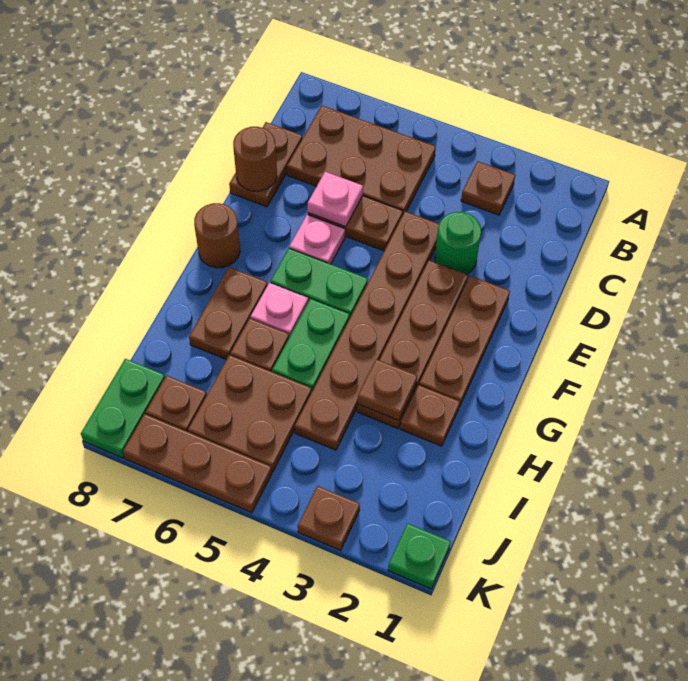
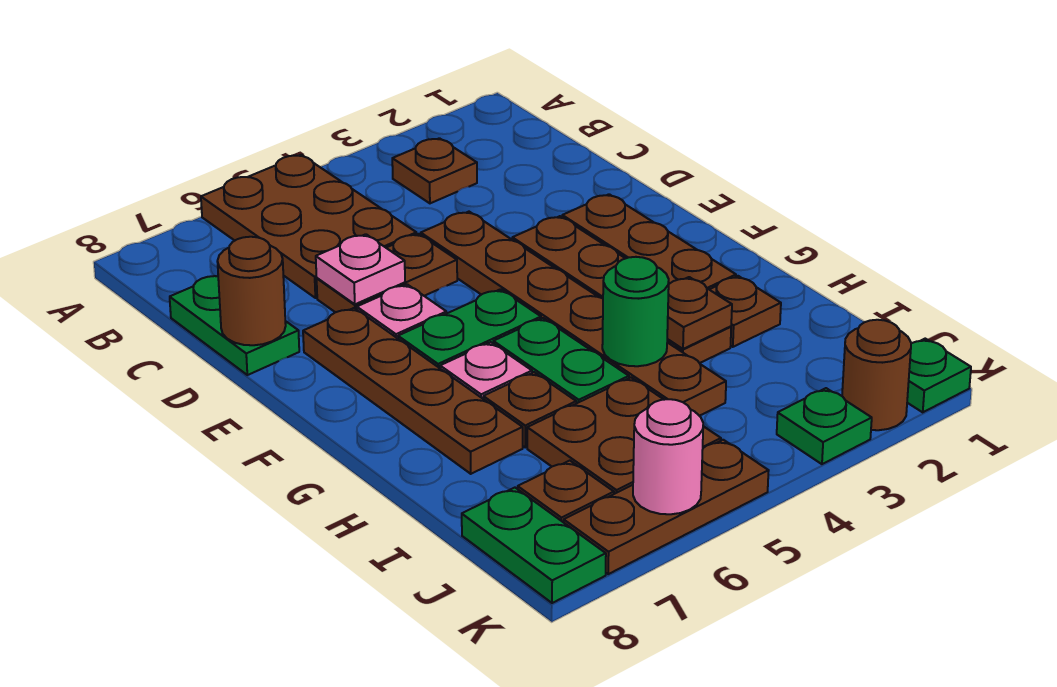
brown plate B5:C7 level 1 -> brown plate A5:C6 level 1
brown plate C8:D8 level 1 -> green plate C8:D8 level 1
green round brick D3 level 1 -> green round brick H4 level 2
brown round brick F8 level 1 -> brown round brick K2 level 1
brown plate G7:H7 level 1 -> brown plate E7:H7 level 1
brown plate K3 level 1 -> green plate K3 level 1
none -> pink round brick K6 level 2

